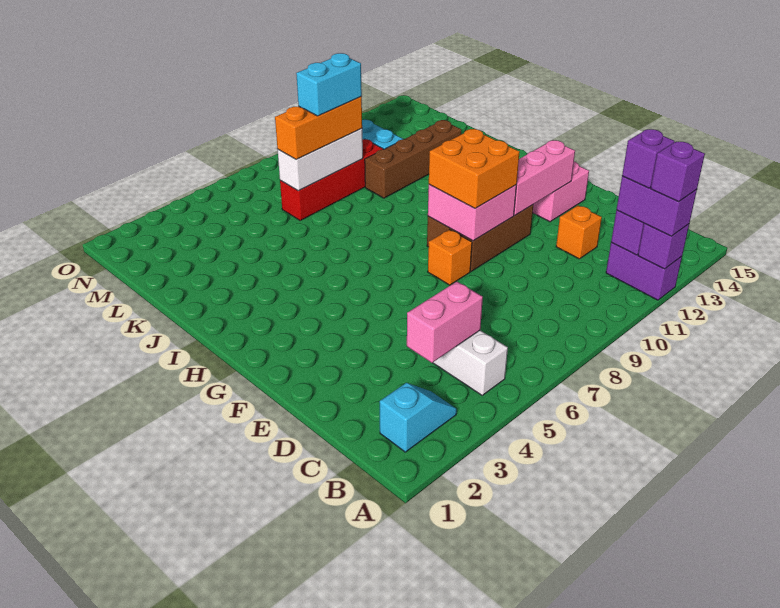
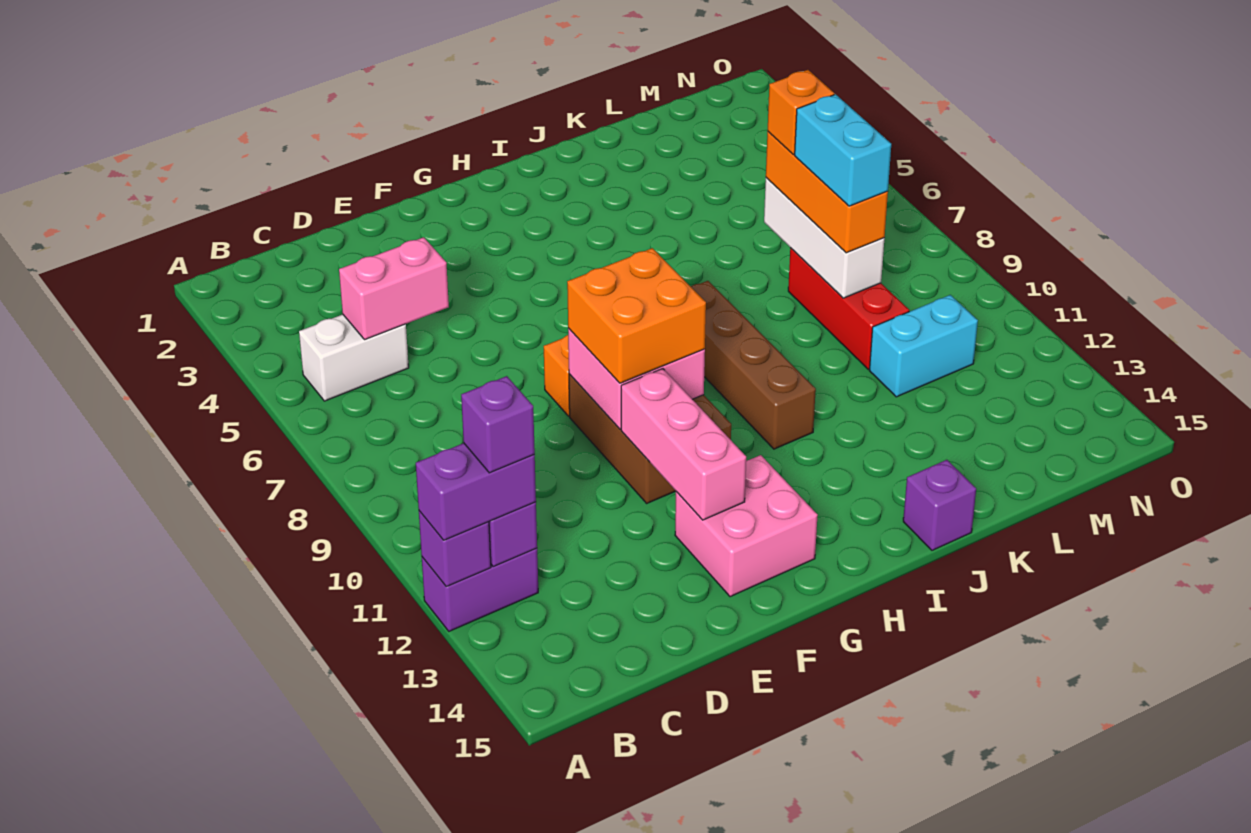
purple brick A12 level 4 -> purple brick J15 level 1
cyan slope B2:B3 level 1 top 2 -> none
pink brick C4:C5 level 2 -> pink brick C5:D5 level 2
orange brick D12 level 1 -> orange brick L7 level 4
brown brick K10:K13 level 1 -> brown brick I8:I11 level 1
red brick L7:L10 level 1 -> red brick L8:L10 level 1

